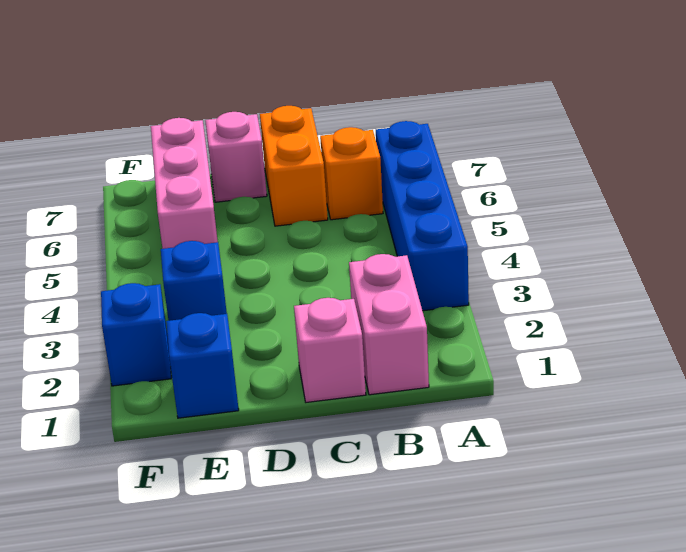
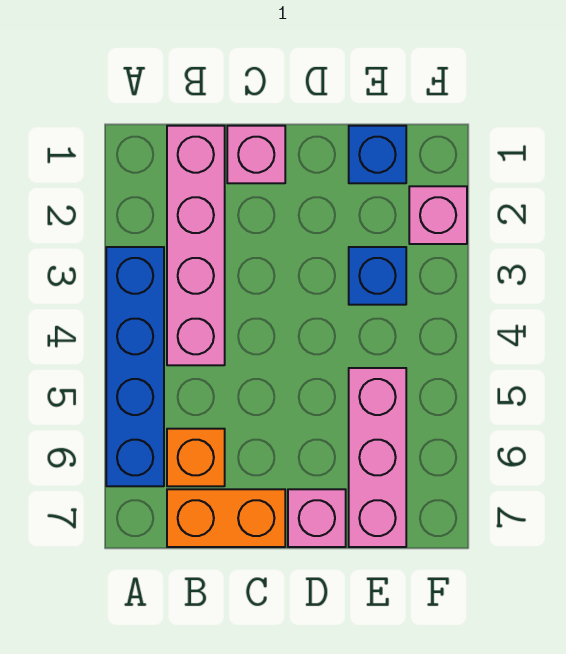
pink brick B1:B2 level 1 -> pink brick B1:B4 level 1
orange brick C6:C7 level 1 -> orange brick B7:C7 level 1
blue brick F2 level 1 -> pink brick F2 level 1

